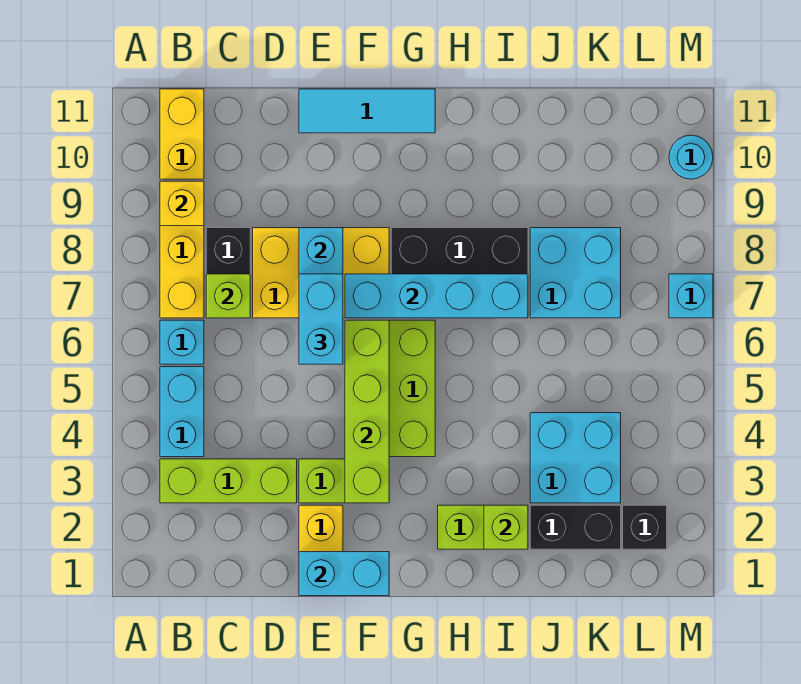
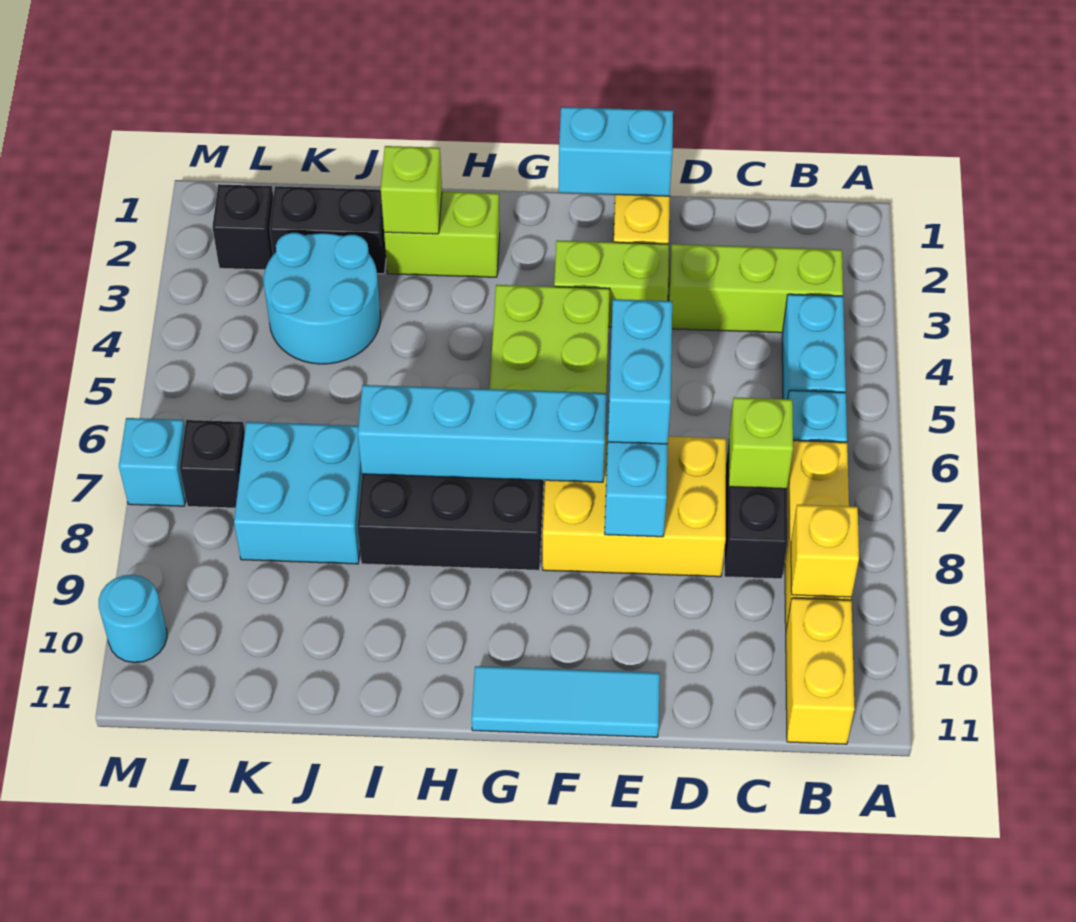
lime brick F3:F6 level 2 -> none
cyan brick J3:K4 level 1 -> cyan round brick J3:K4 level 1
none -> black brick L7 level 1

